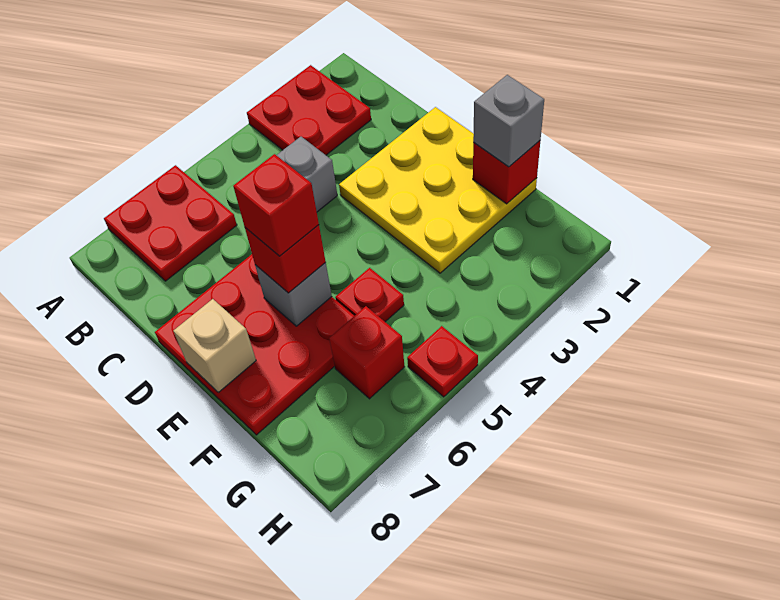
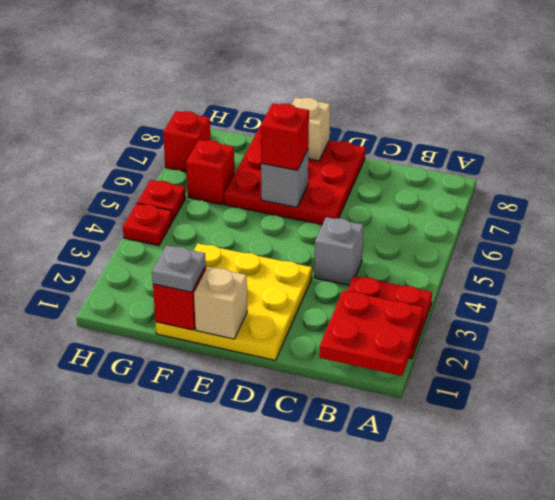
red plate A6:B7 level 1 -> red plate A1:B2 level 2
none -> tan brick E1 level 2
red brick E6 level 4 -> red brick H7 level 1
grey brick F1 level 3 -> grey plate F1 level 3
red plate F5 level 1 -> red plate H4 level 1

